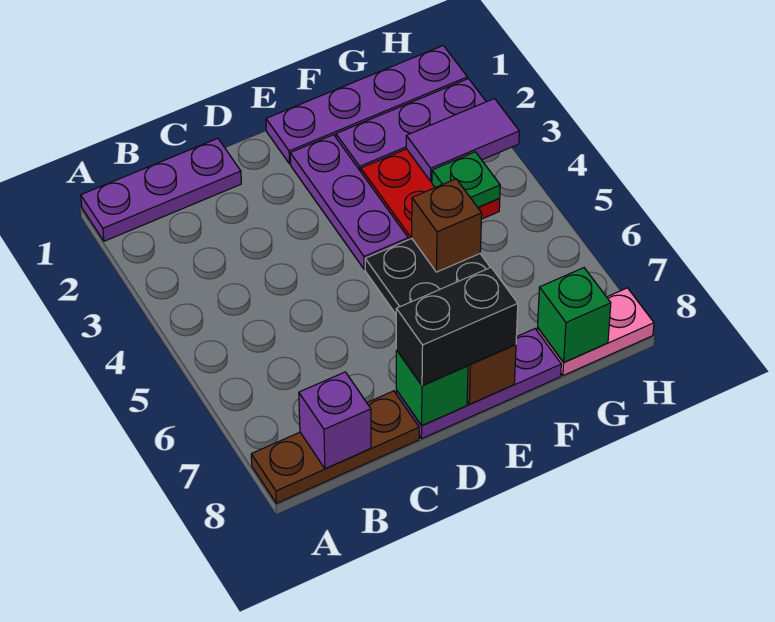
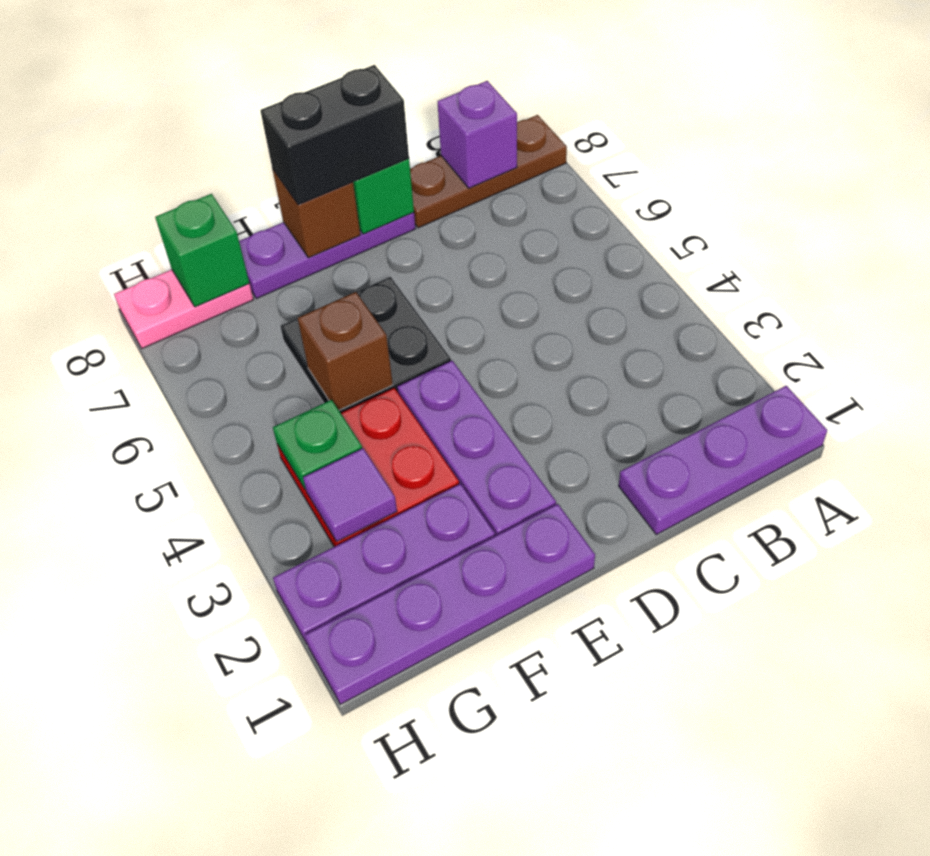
purple tile G3:H3 level 2 -> purple tile G3 level 2

